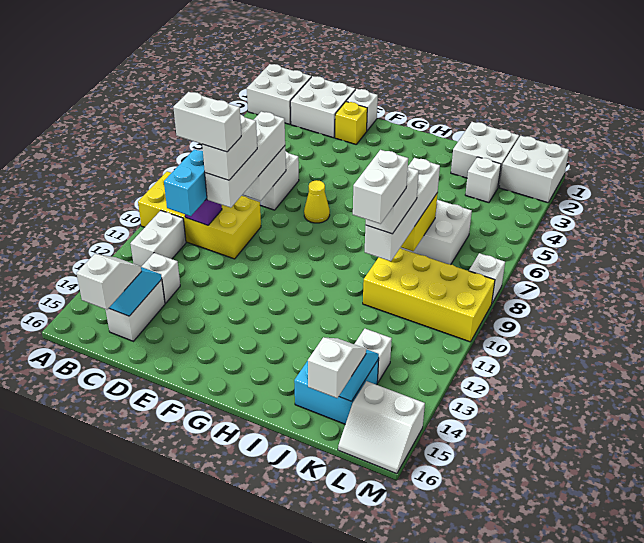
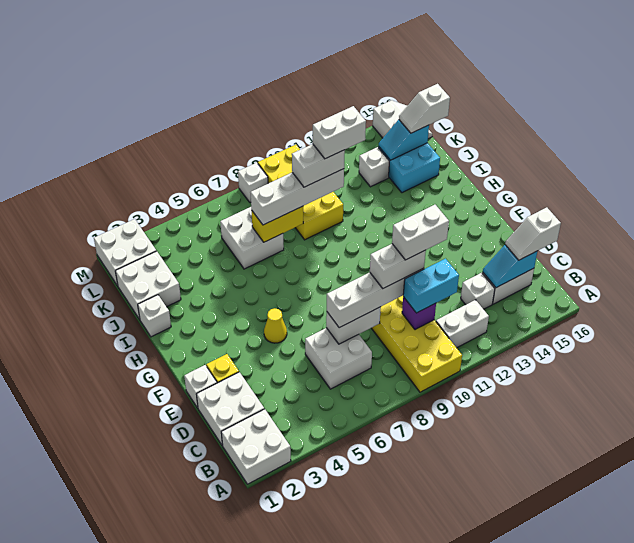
white brick C10:D10 level 5 -> white brick D10:D11 level 5
yellow cone F7 level 1 -> yellow cone F5 level 1
white brick K3 level 1 -> white brick I1 level 1

